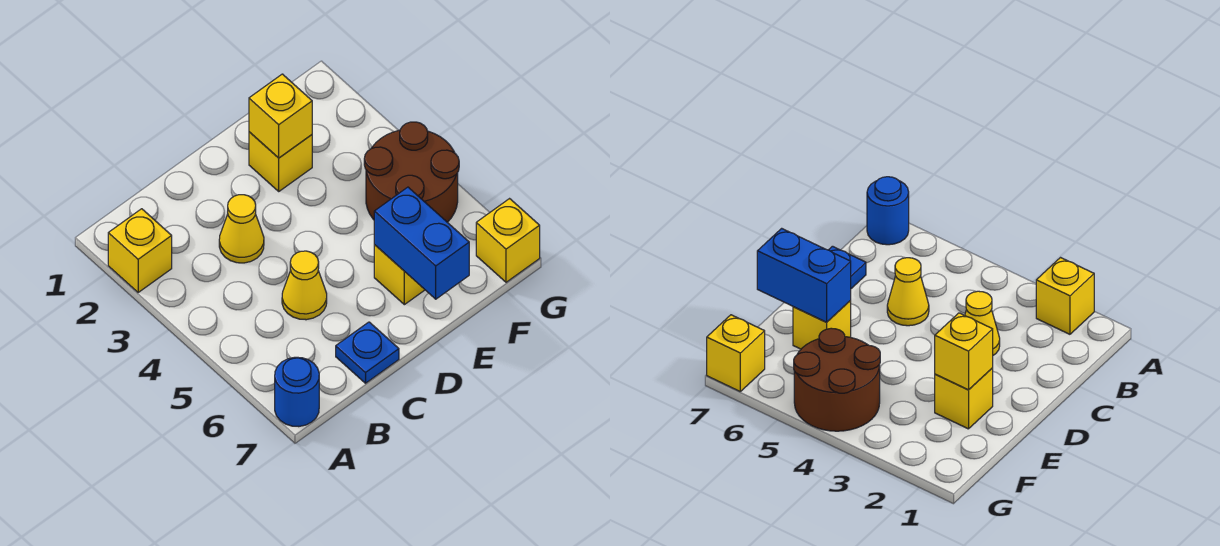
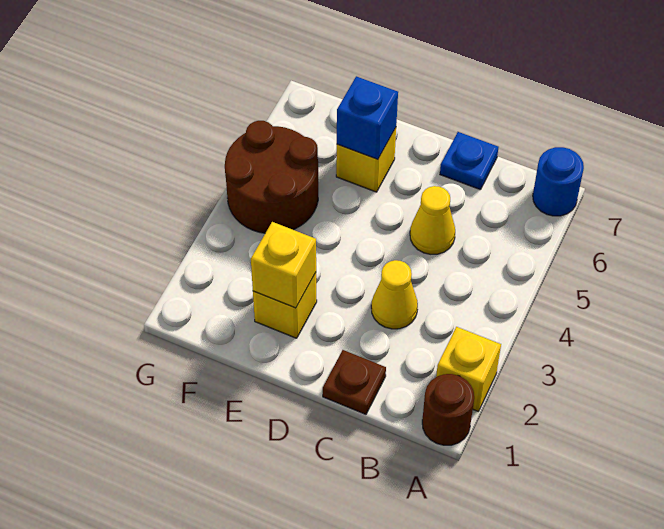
none -> brown round brick A1 level 1
none -> brown plate C1 level 1
blue brick E6:E7 level 2 -> blue brick E6 level 2
yellow brick G7 level 1 -> none

